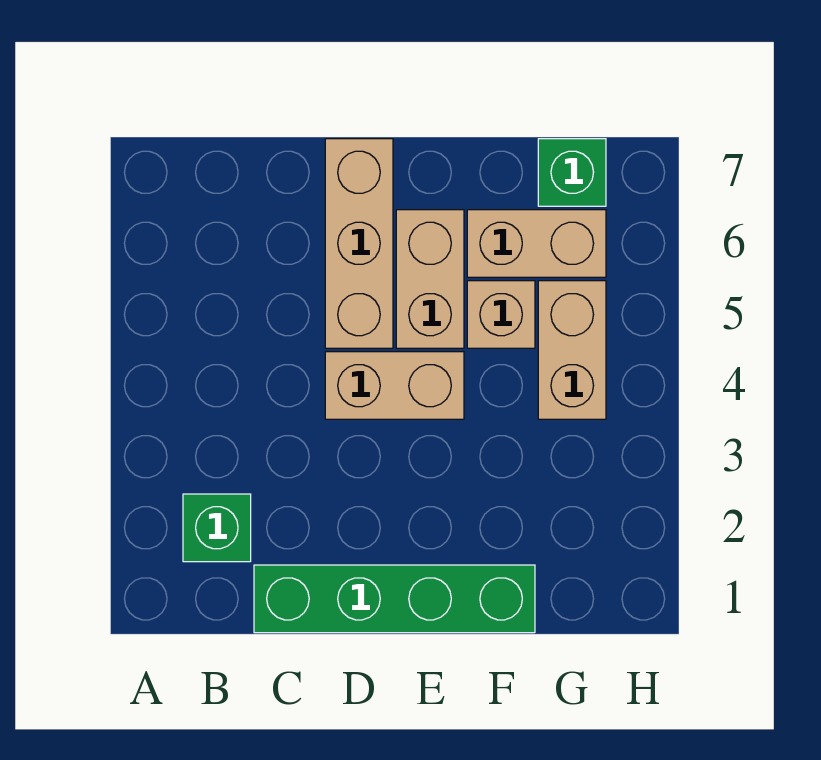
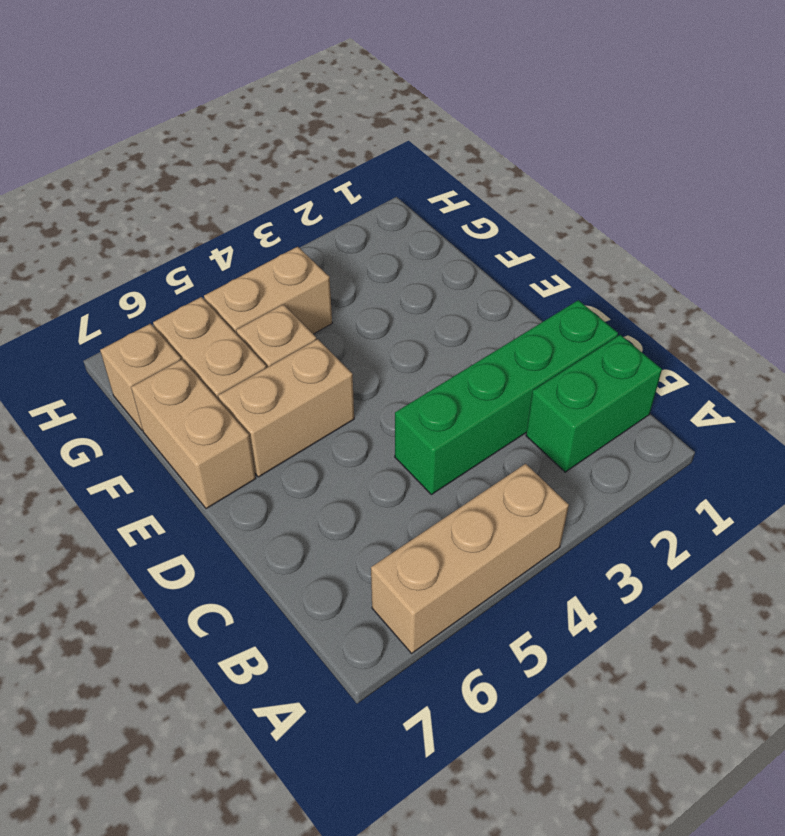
green brick B2 level 1 -> green brick B1:B2 level 1
green brick C1:F1 level 1 -> green brick C1:C4 level 1
tan brick D4:E4 level 1 -> tan brick E7:F7 level 1
tan brick D5:D7 level 1 -> tan brick A4:A6 level 1
green brick G7 level 1 -> tan brick G7 level 1

